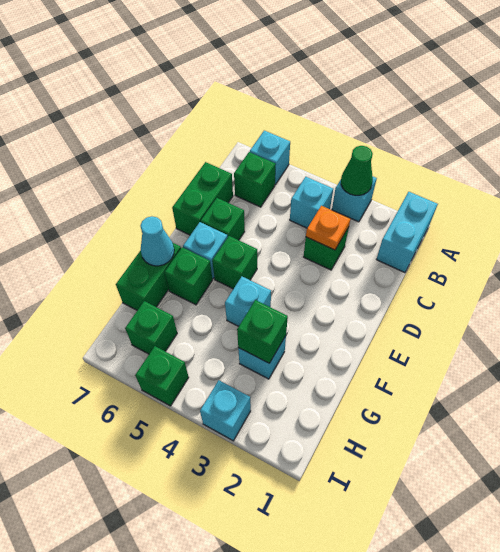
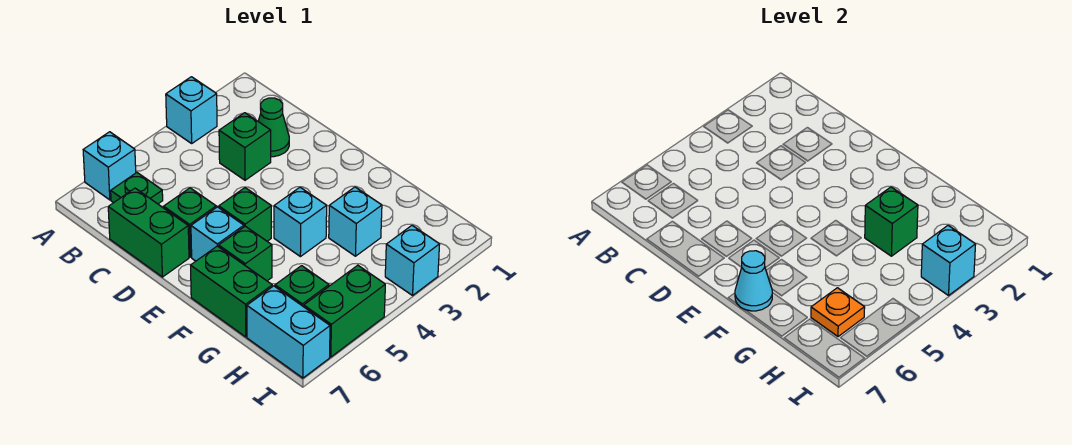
cyan brick A1:B1 level 1 -> cyan brick H7:I7 level 1
green cone A3 level 2 -> green cone C2 level 1
cyan brick B4 level 1 -> cyan brick I3 level 2
green brick B6 level 1 -> green plate B6 level 1
orange plate C3 level 2 -> orange plate H6 level 2
green brick I5 level 1 -> green brick I5:I6 level 1

